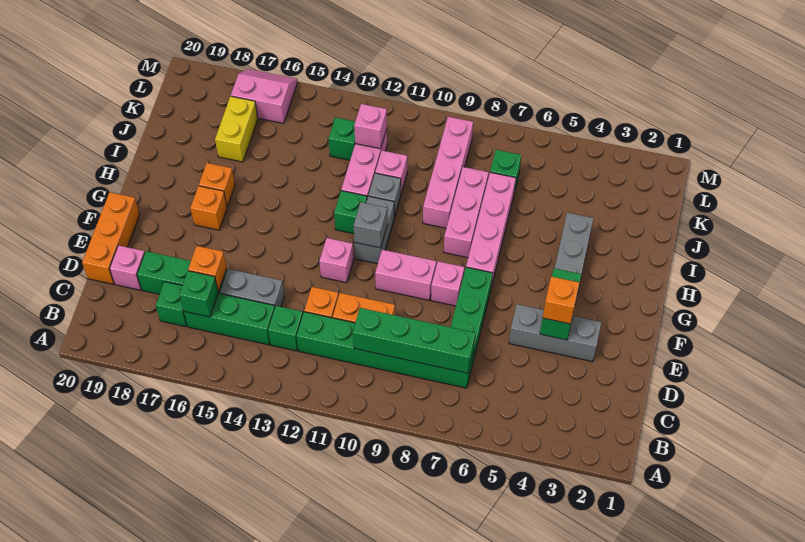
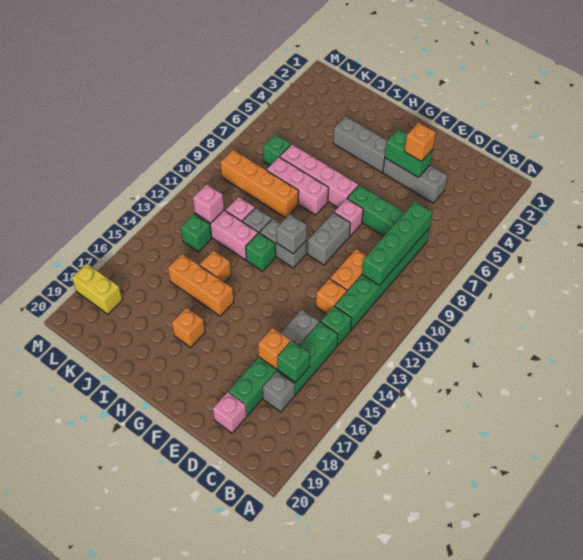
green brick C17 level 1 -> grey brick C17 level 1
orange brick D20:F20 level 1 -> orange brick H15:J15 level 1
grey brick E3:E5 level 1 -> grey brick D4:F4 level 1
pink brick F9:F10 level 1 -> grey brick F9:F10 level 1
pink brick F12 level 1 -> none
orange brick G17 level 1 -> orange brick I14 level 1
pink brick I9:L9 level 1 -> orange brick I9:L9 level 1
yellow brick J17:K17 level 1 -> yellow brick L18:M18 level 1
pink slope L16:M17 level 1 top L -> none

